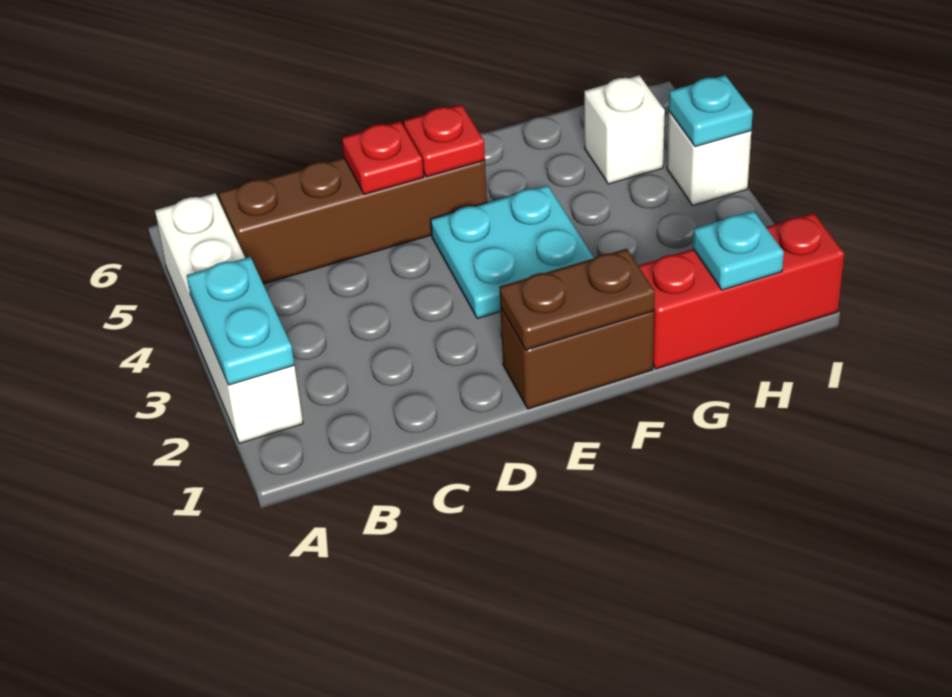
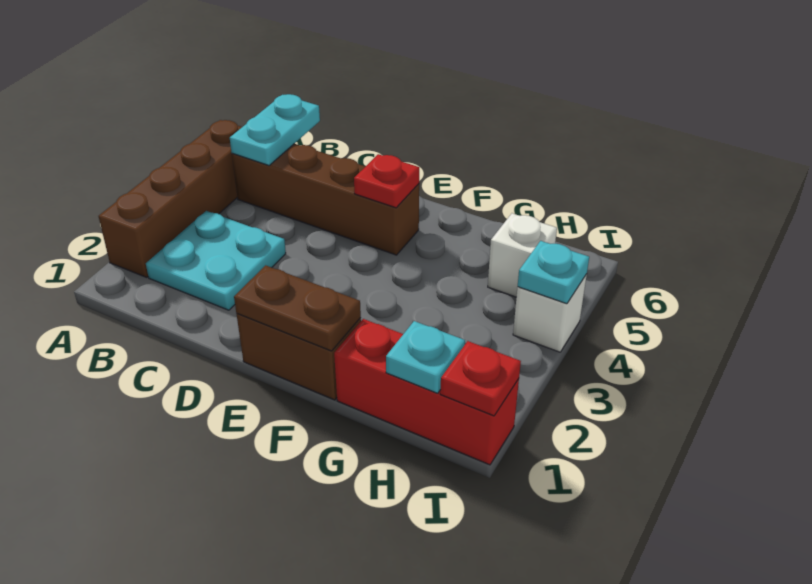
white brick A2:A5 level 1 -> brown brick A2:A5 level 1
cyan plate A2:A3 level 2 -> cyan plate B5:B6 level 2
red plate D5 level 2 -> red plate I1 level 2
cyan plate E3:F4 level 1 -> cyan plate B2:C3 level 1

